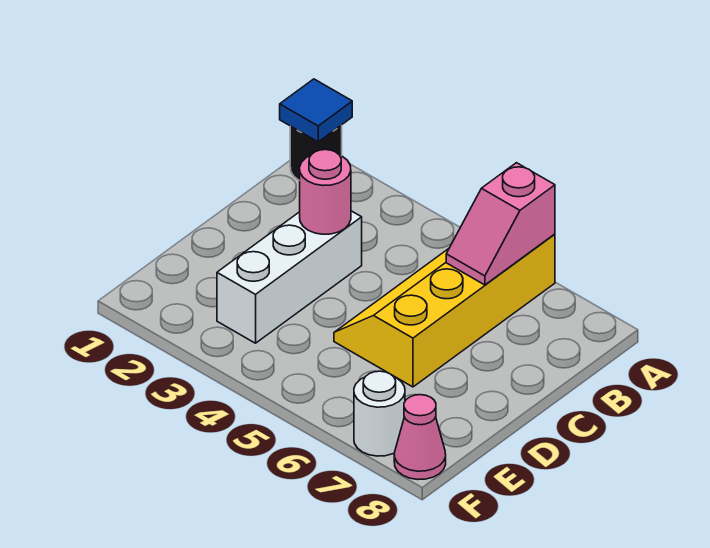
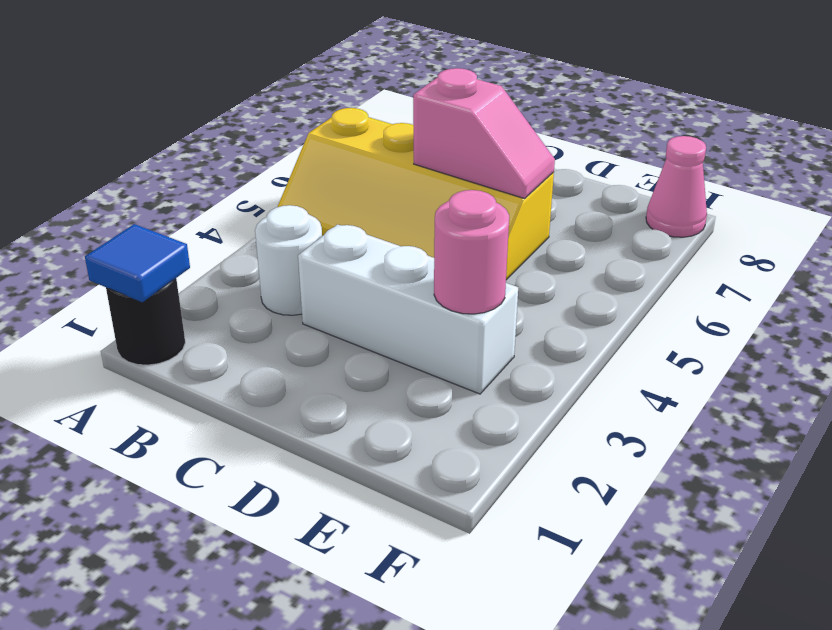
pink slope A6:B6 level 2 top A -> pink slope C6:D6 level 2 top C
pink round brick C3 level 2 -> pink round brick E3 level 2
white round brick F7 level 1 -> white round brick B3 level 1

